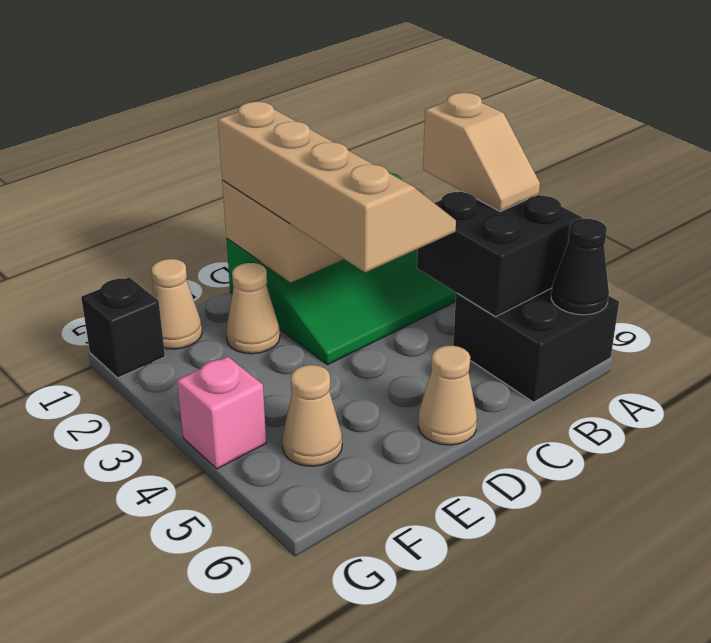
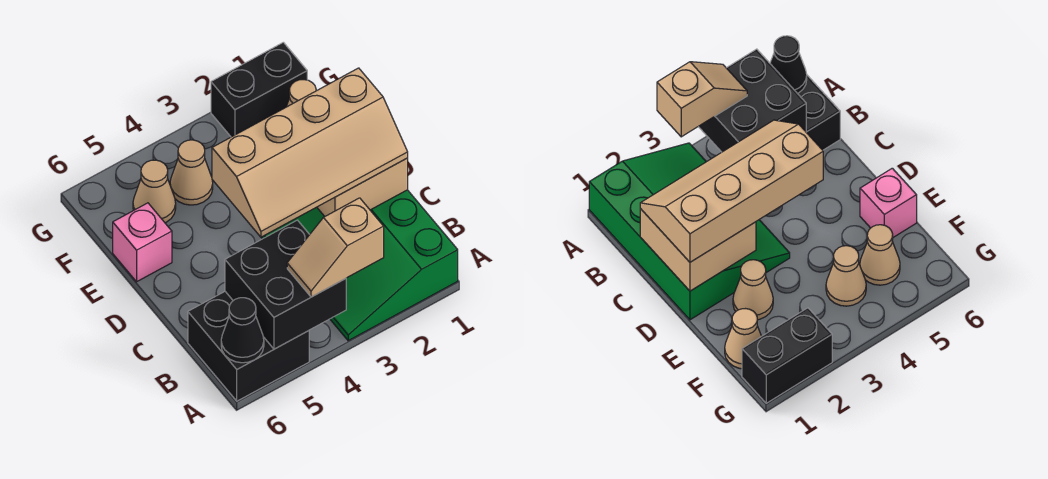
tan cone D6 level 1 -> tan cone F4 level 1
black brick G1 level 1 -> black brick G1:G2 level 1
pink brick G4 level 1 -> pink brick E6 level 1

